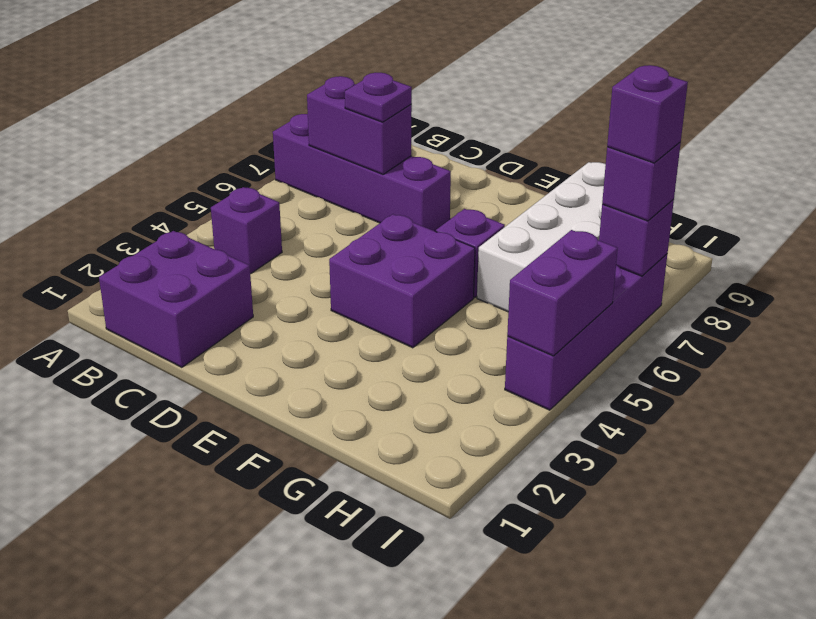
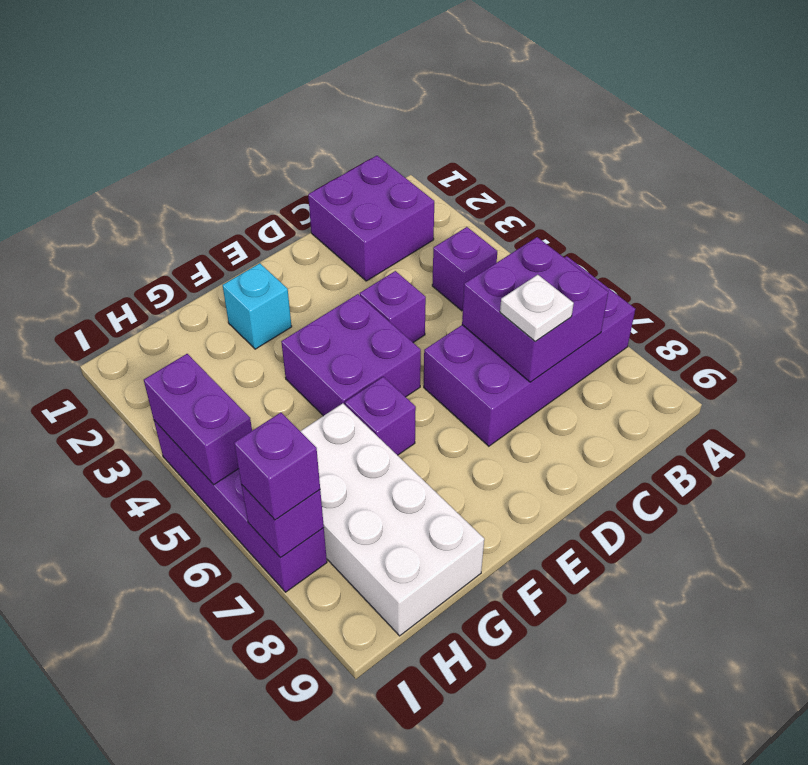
purple brick A7:D7 level 1 -> purple brick A6:D7 level 1
purple brick B7:C7 level 2 -> purple brick B6:C7 level 2
purple plate C7 level 3 -> white plate C7 level 3
none -> cyan brick F2 level 1
purple brick I7 level 4 -> purple brick D4 level 1

